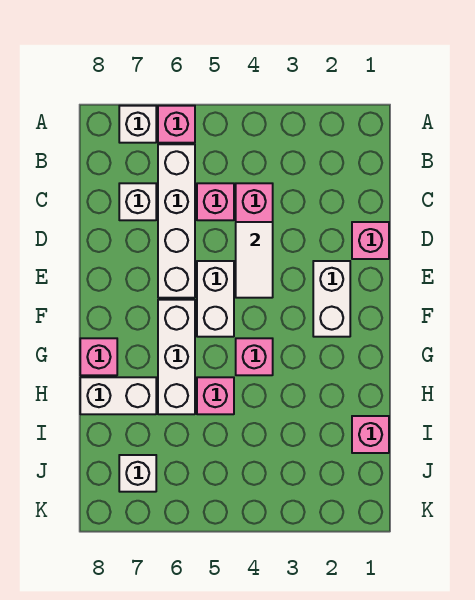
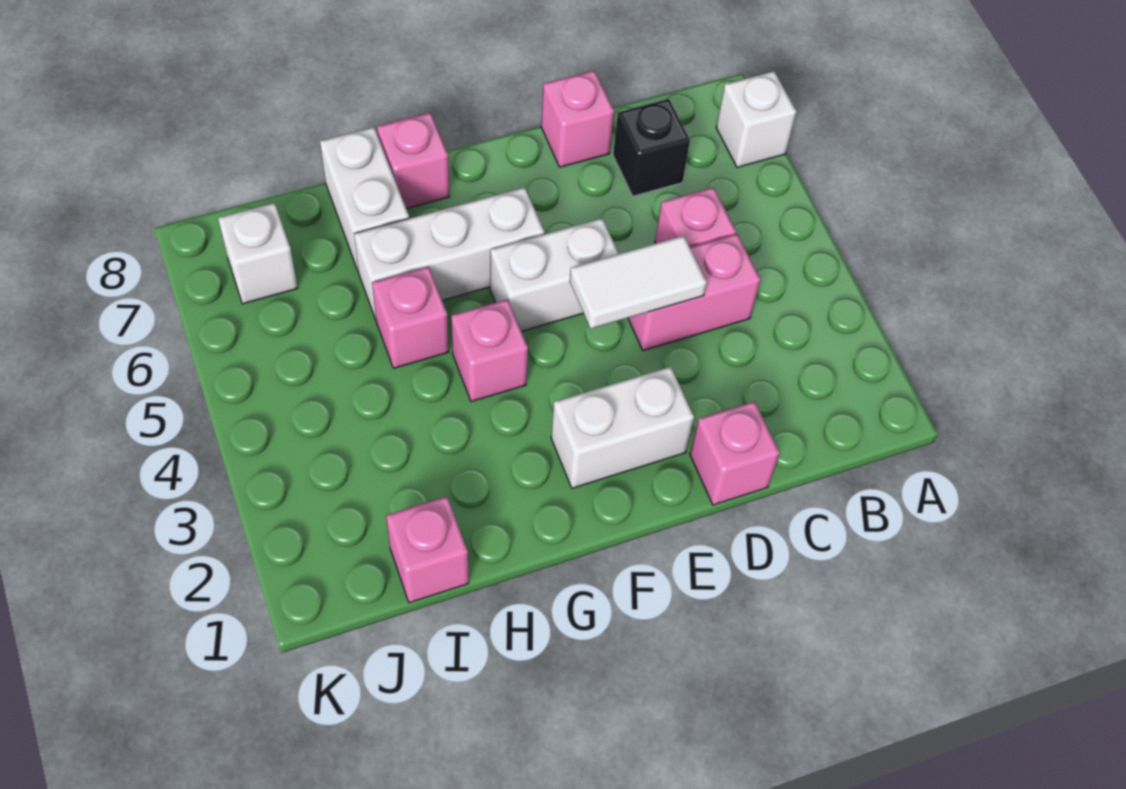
pink brick A6 level 1 -> pink brick D8 level 1
white brick B6:E6 level 1 -> none
white brick C7 level 1 -> black brick C7 level 1

